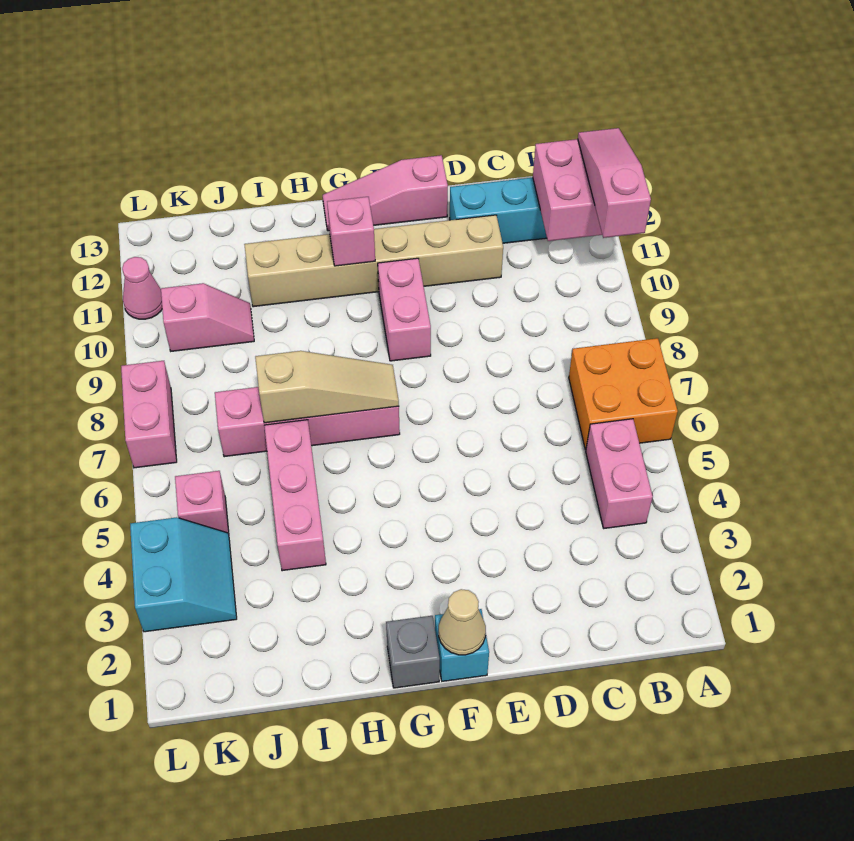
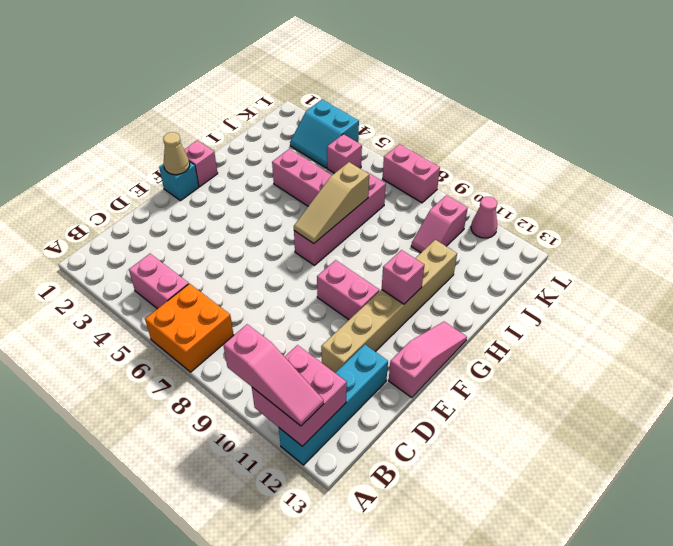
grey brick G1 level 1 -> pink brick G1 level 1

